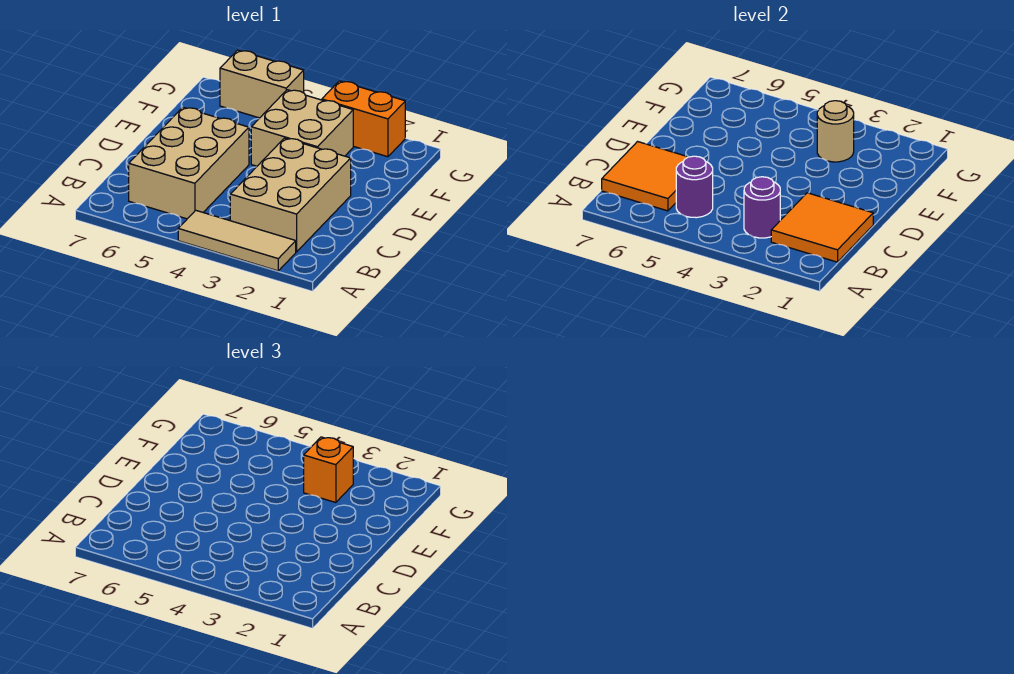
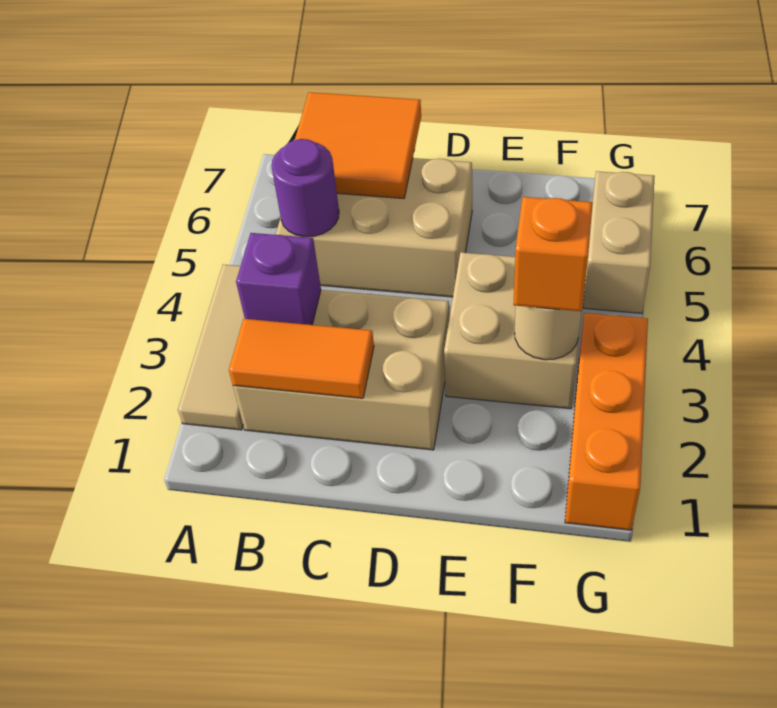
orange tile B1:C2 level 2 -> orange tile B2:C2 level 2
purple round brick B3 level 2 -> purple brick B3 level 2
orange brick G2:G3 level 1 -> orange brick G1:G3 level 1

